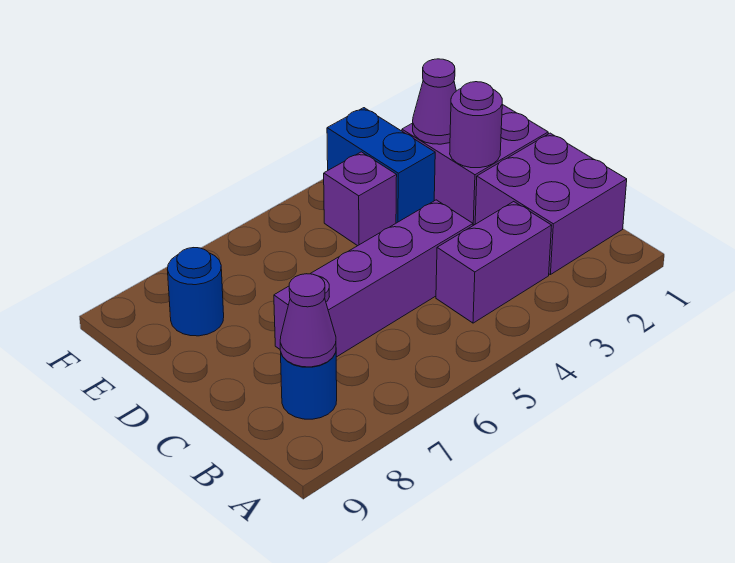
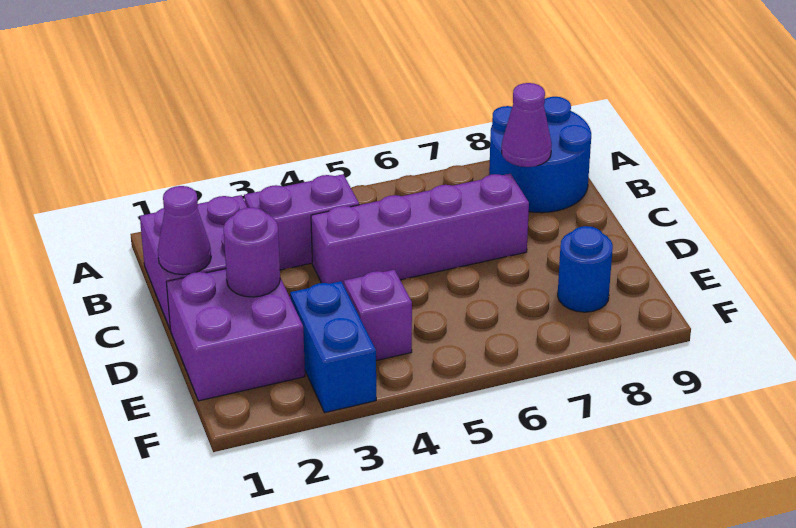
blue round brick B8 level 1 -> blue round brick A8:B9 level 1
purple cone E2 level 2 -> purple cone C1 level 2

